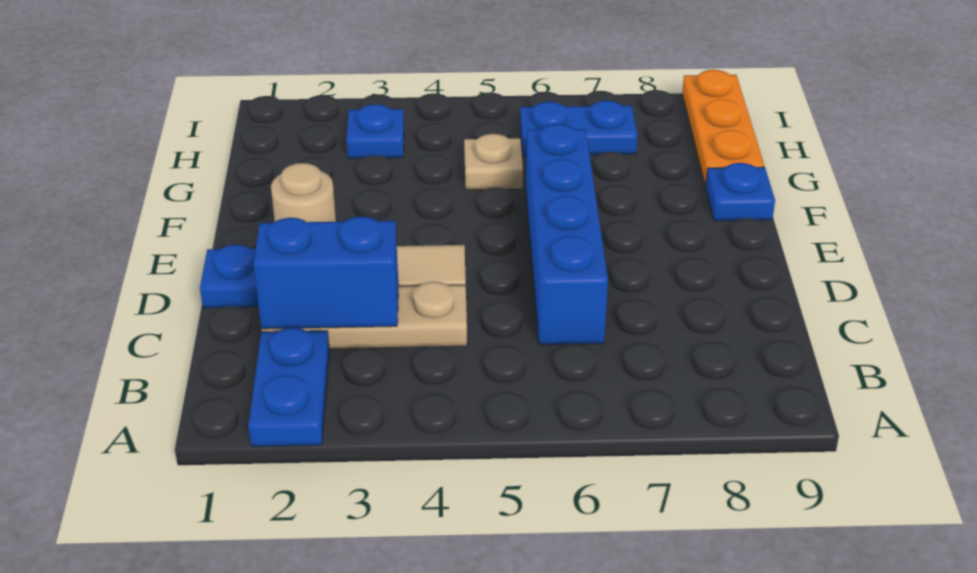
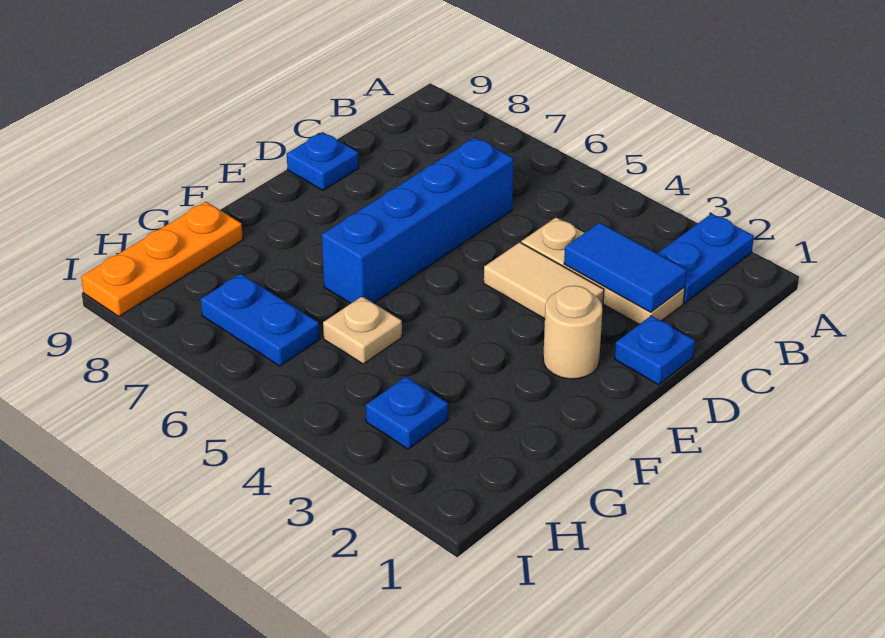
blue brick C2:C3 level 2 -> blue tile C2:C3 level 2
blue plate F9 level 1 -> blue plate D9 level 1

